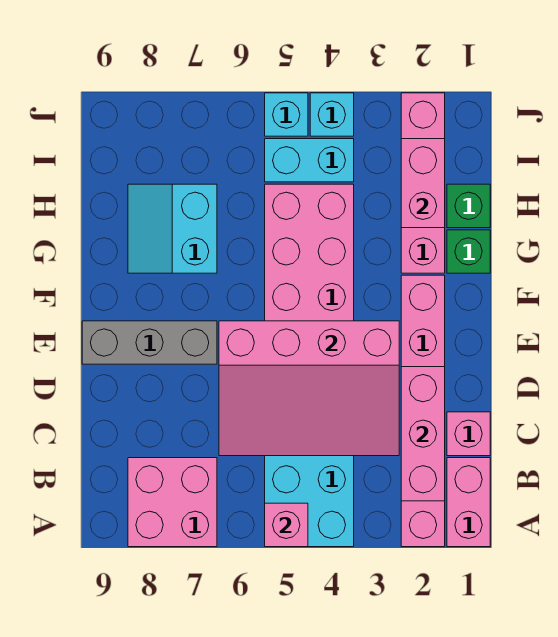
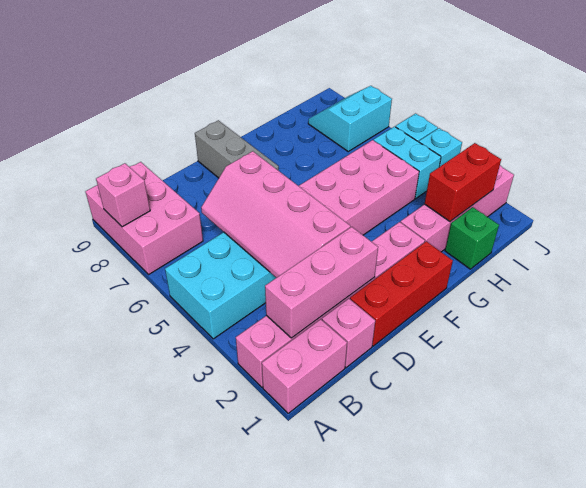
pink brick A5 level 2 -> pink brick A8 level 2
pink brick A7:B8 level 1 -> pink brick A7:B9 level 1
pink slope C3:E6 level 2 top E -> pink slope C3:D6 level 2 top D
none -> red brick D1:F1 level 1
green brick G1 level 1 -> none
cyan slope G7:H8 level 1 top 7 -> cyan slope I7:J8 level 1 top 7
pink brick H2:I2 level 2 -> red brick H2:I2 level 2

